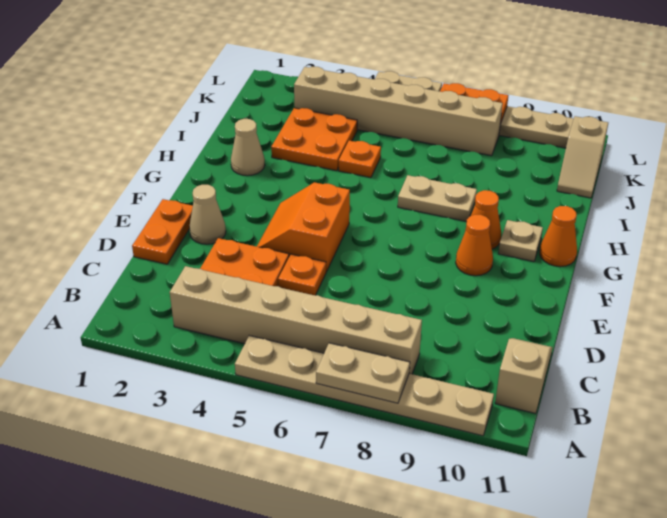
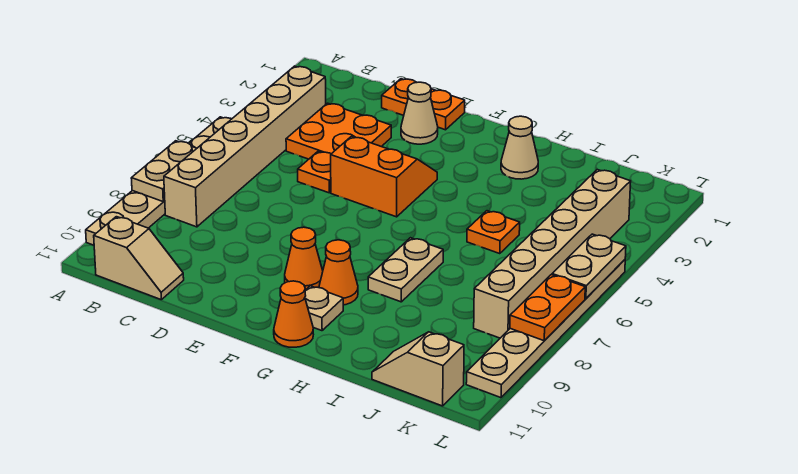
orange plate I3:J4 level 1 -> none

